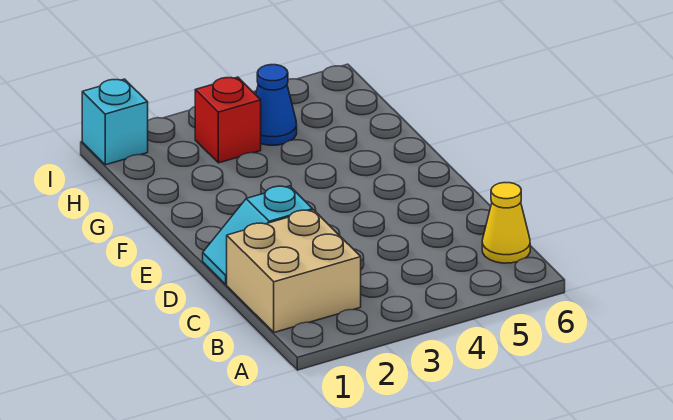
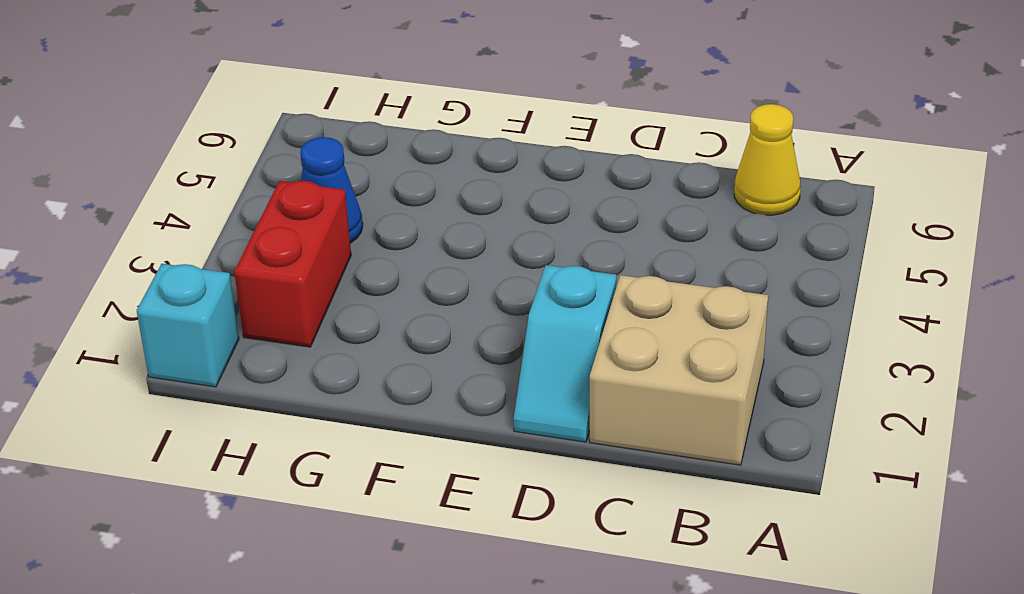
red brick H3 level 1 -> red brick H2:H3 level 1

